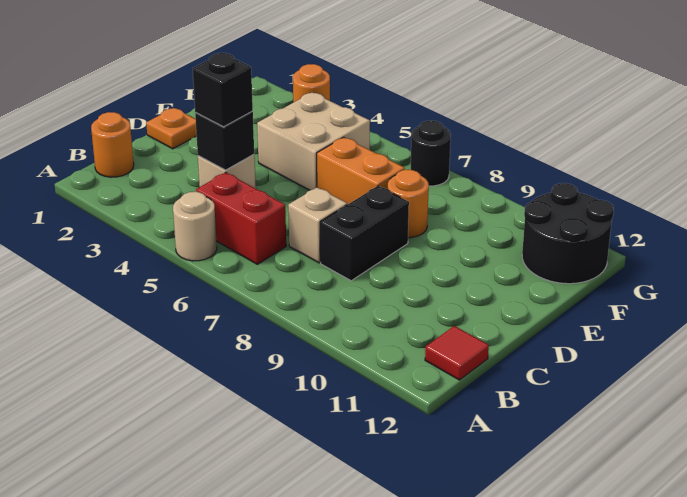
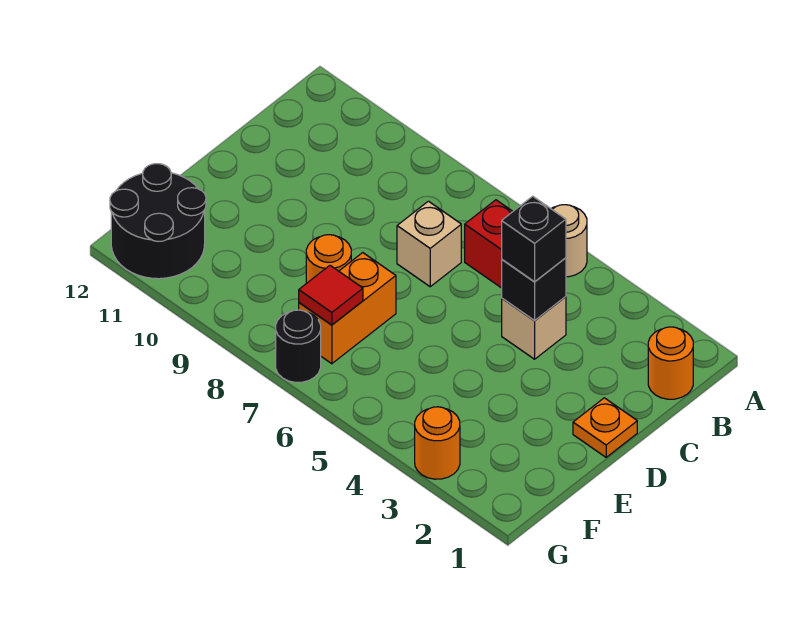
red tile B12 level 1 -> red tile F7 level 2
black brick C8:D8 level 1 -> none
tan brick E4:F5 level 1 -> none
orange brick E6:E7 level 1 -> orange brick E7:F7 level 1

